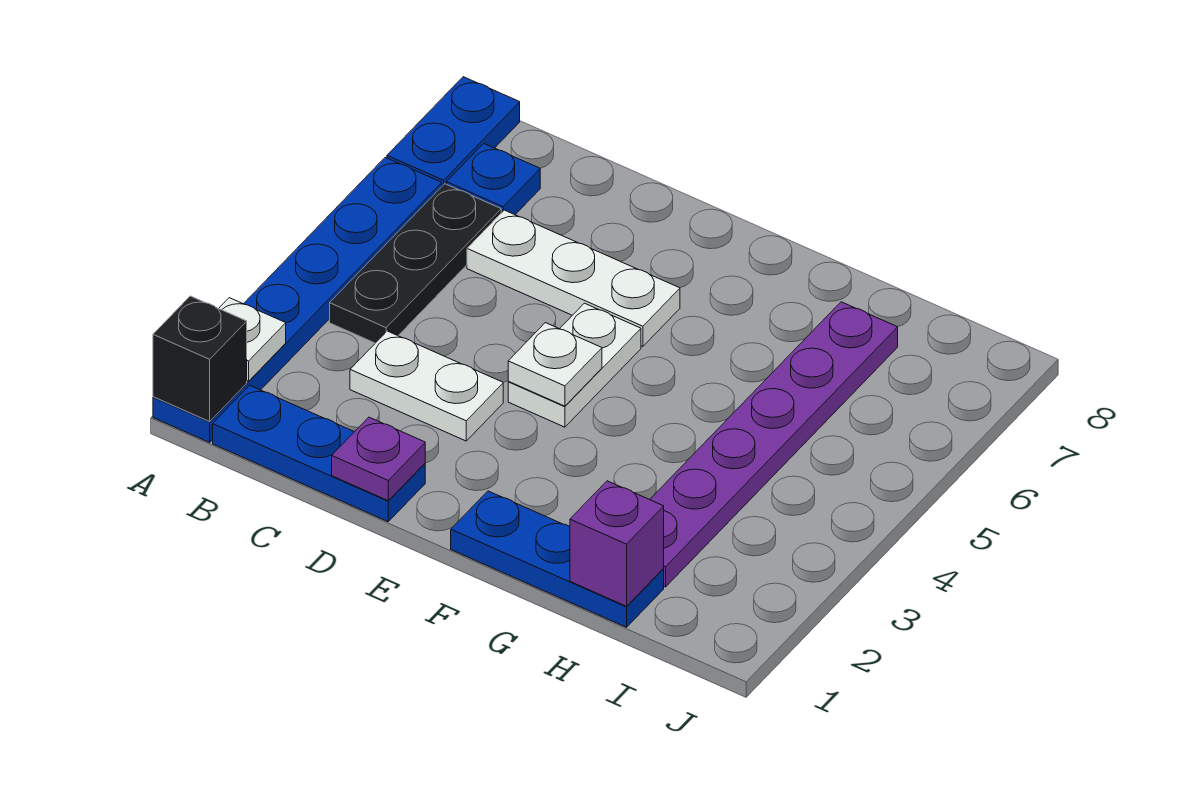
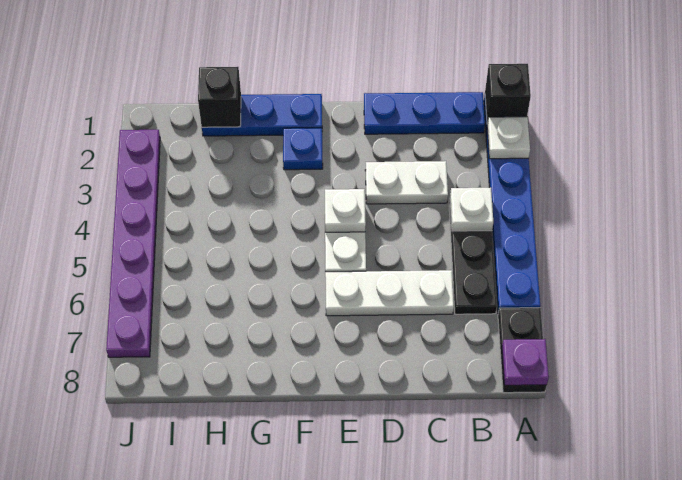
blue plate A7:A8 level 1 -> black plate A7:A8 level 1
none -> white plate B4 level 2
blue plate B7 level 1 -> blue plate F2 level 1
purple plate D1 level 2 -> purple plate A8 level 2
purple brick H1 level 2 -> black brick H1 level 2
purple plate H2:H7 level 1 -> purple plate J2:J7 level 1

